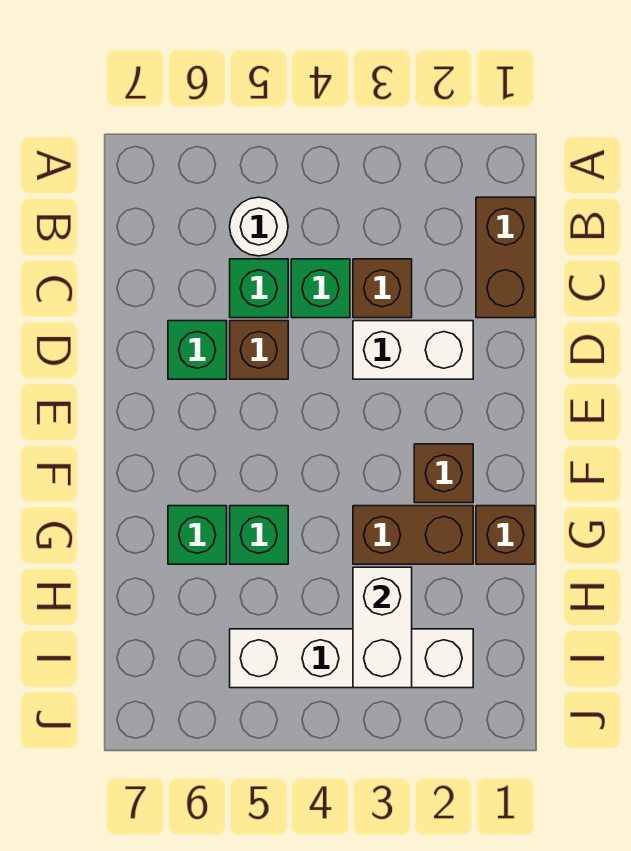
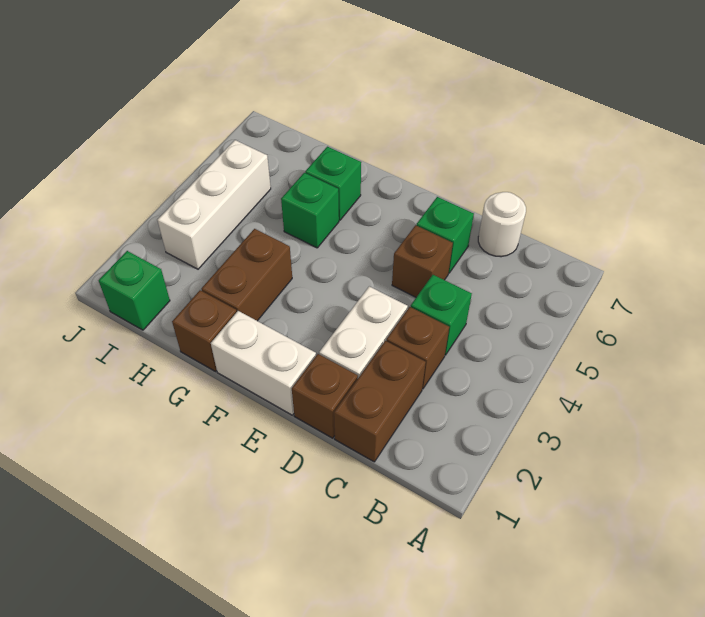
brown brick B1:C1 level 1 -> brown brick C1:C2 level 1
white round brick B5 level 1 -> white round brick C7 level 1
green brick C5 level 1 -> green brick I1 level 1
brown brick F2 level 1 -> brown brick D1 level 1
white brick H3:I3 level 2 -> white brick E1:F1 level 1
white brick I2:I5 level 1 -> white brick I3:I5 level 1

